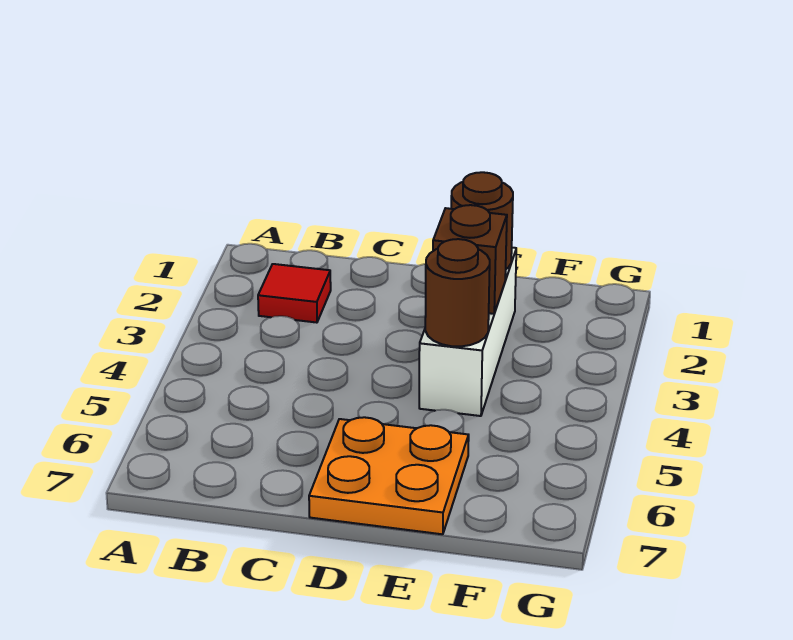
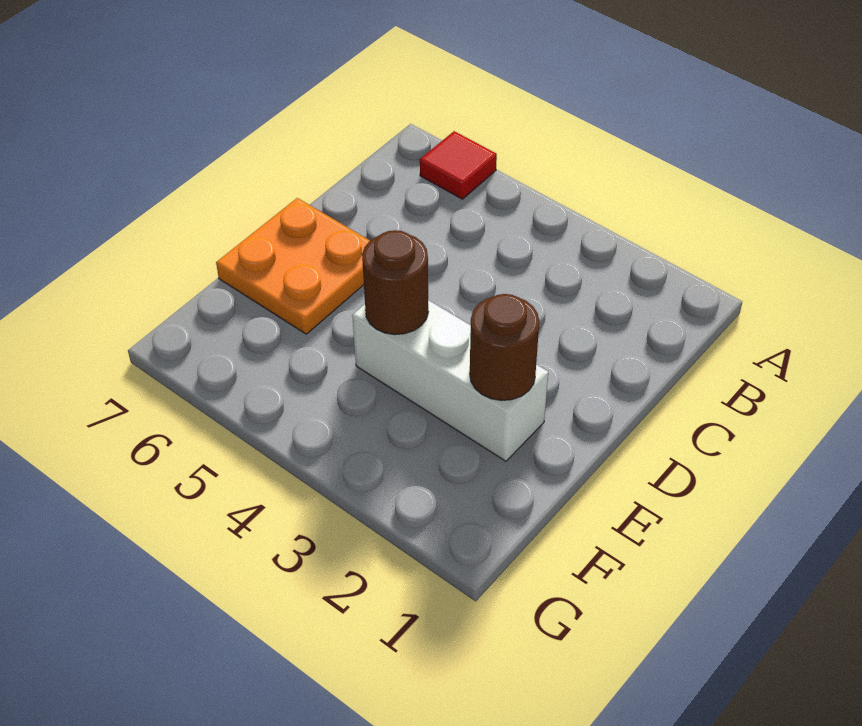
red tile B2 level 1 -> red tile A6 level 1
brown brick E3 level 2 -> none

